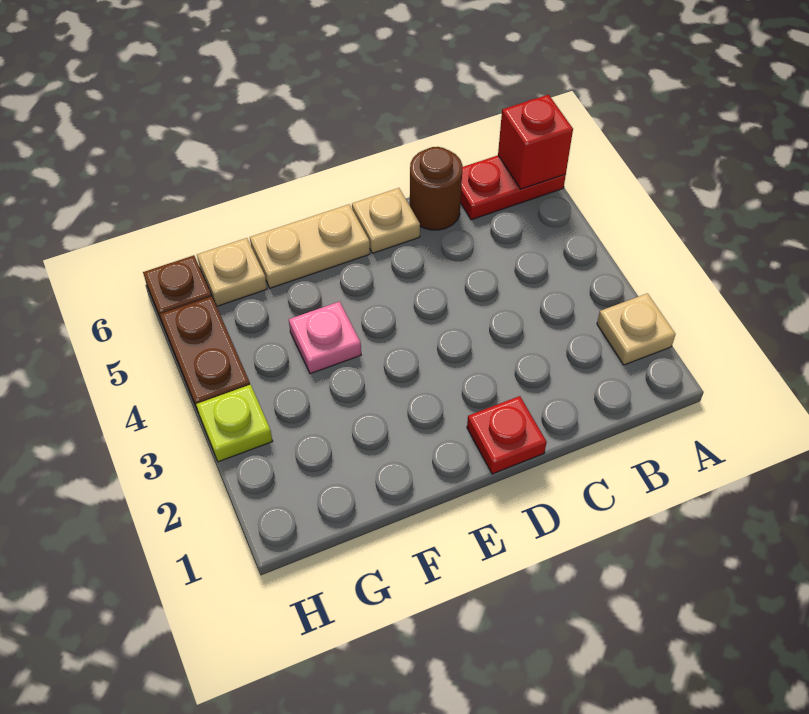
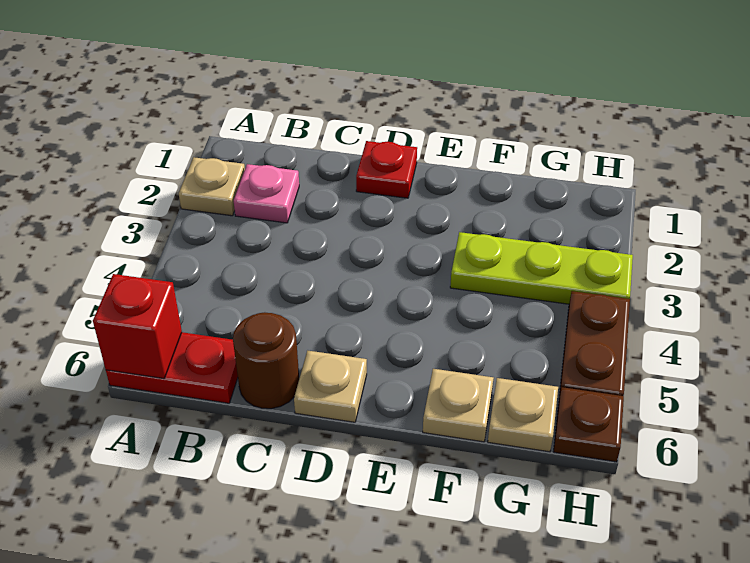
tan plate E6:F6 level 1 -> tan plate F6 level 1
pink plate F4 level 1 -> pink plate B2 level 1
lime plate H3 level 1 -> lime plate F3:H3 level 1

